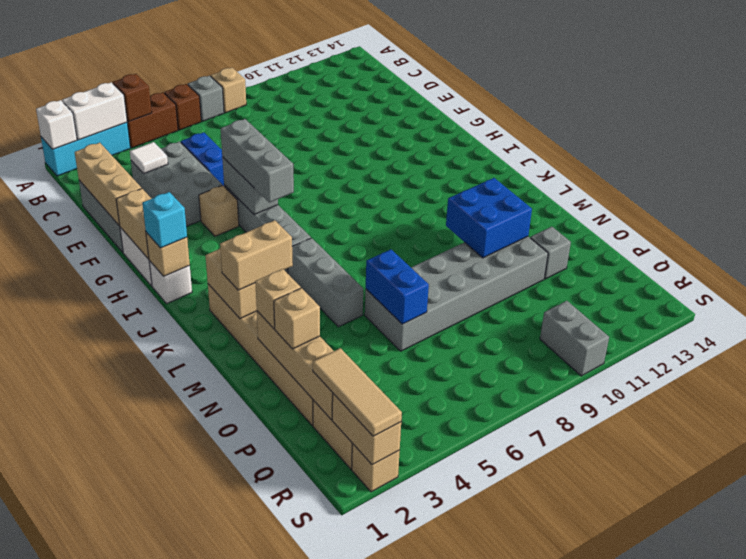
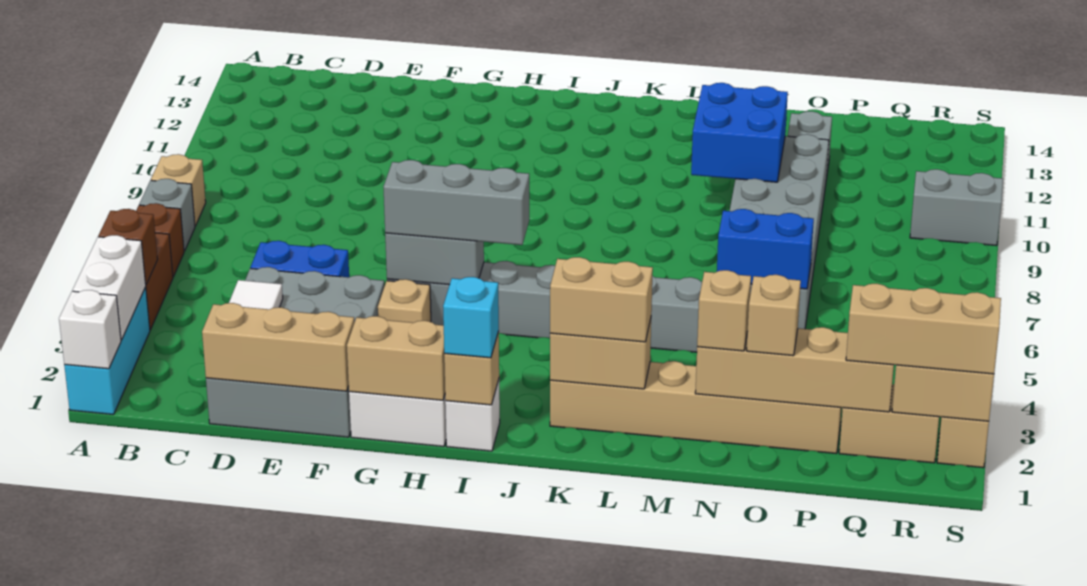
tan brick L2:L3 level 3 -> tan brick K2:L2 level 3
tan tile Q2:S2 level 3 -> tan brick Q2:S2 level 3

